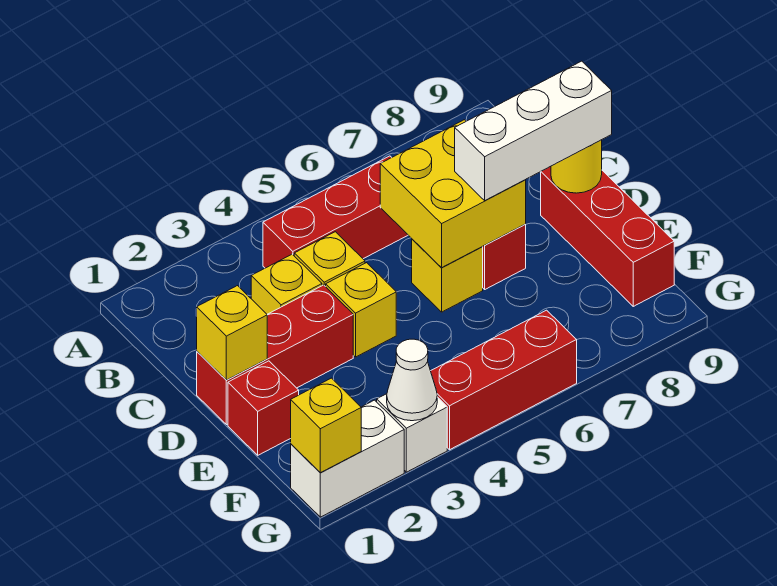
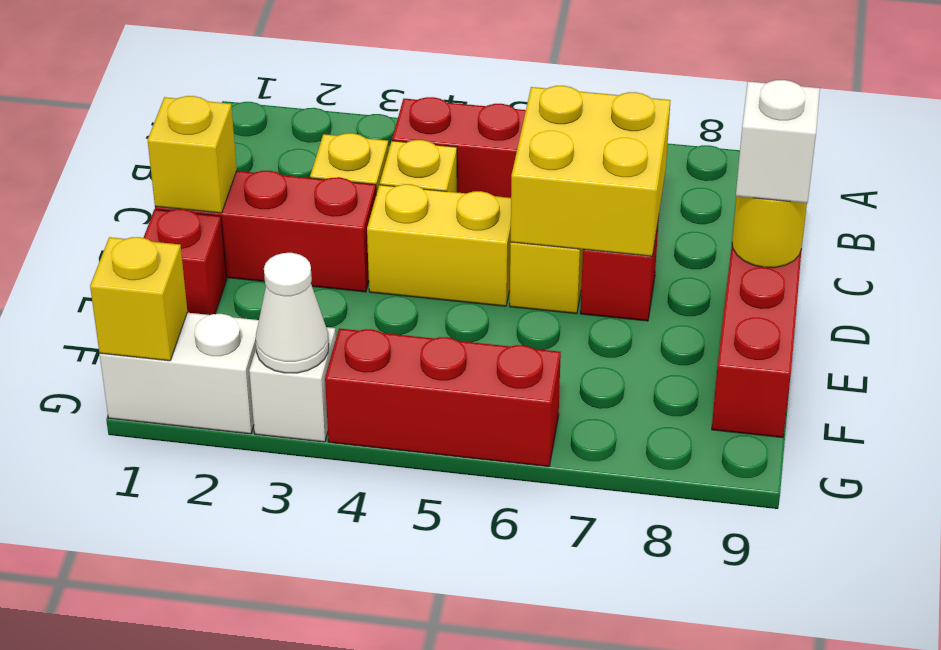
yellow brick D4 level 1 -> yellow brick D4:D5 level 1
white brick D7:D9 level 3 -> white brick D9 level 3

